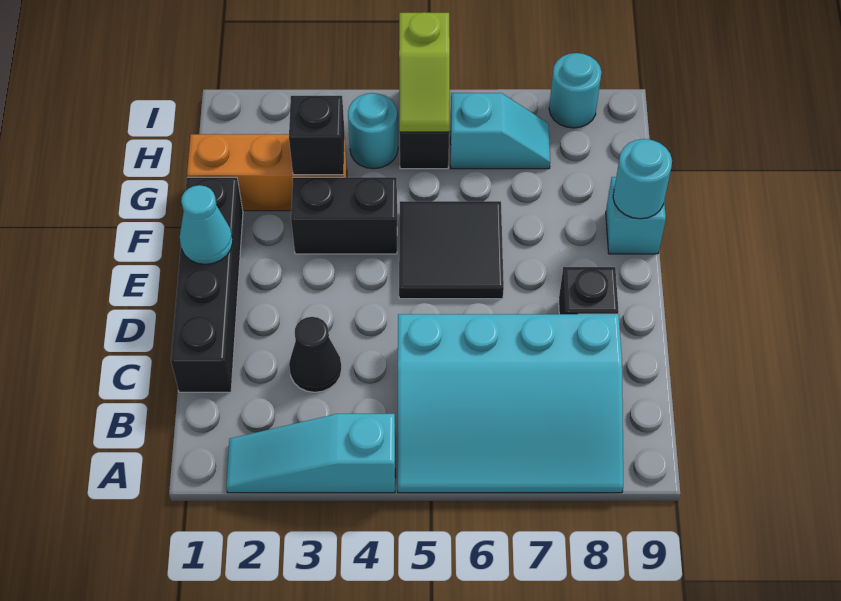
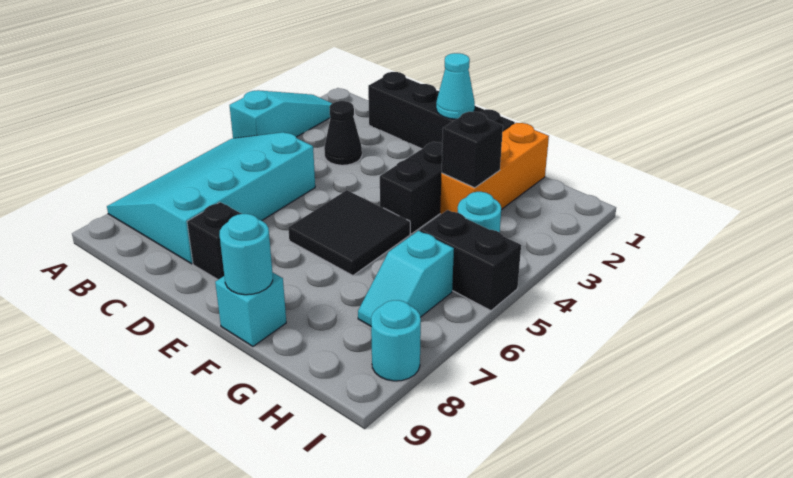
lime slope H5:I5 level 2 top I -> none

